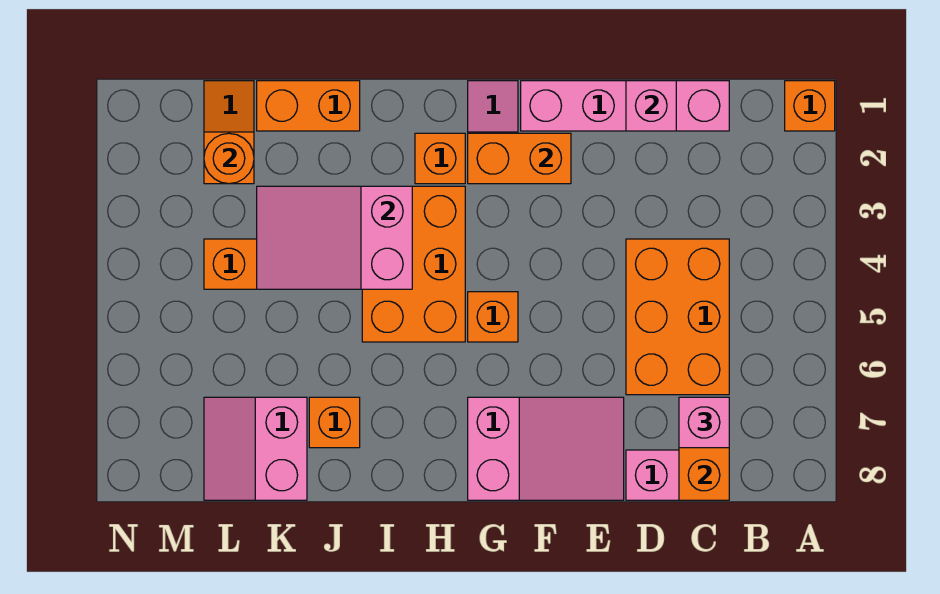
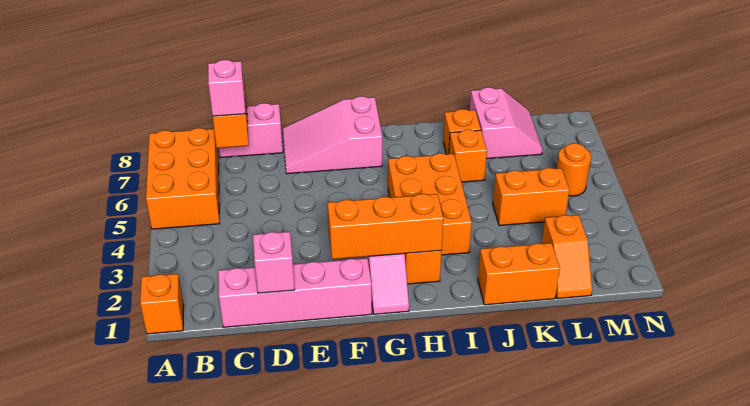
orange brick C4:D6 level 1 -> orange brick A5:B7 level 1
orange brick F2:G2 level 2 -> orange brick F2:H2 level 2
orange brick G5 level 1 -> orange brick J6 level 1
pink slope I3:K4 level 2 top I -> none
orange round brick L2 level 2 -> orange round brick M5 level 1

